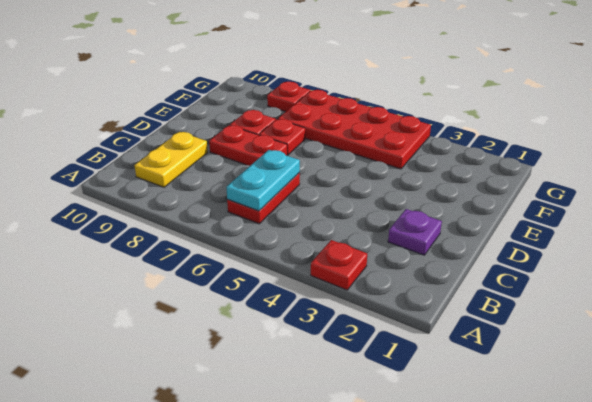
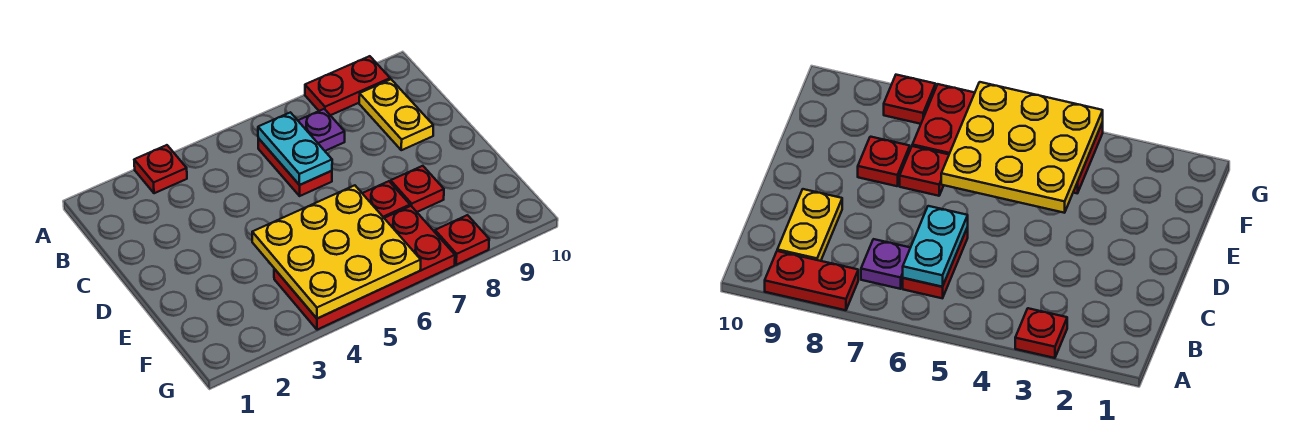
purple plate C2 level 1 -> purple plate B7 level 1
red plate D7:D8 level 1 -> red plate A8:A9 level 1
none -> yellow plate E4:G6 level 2

